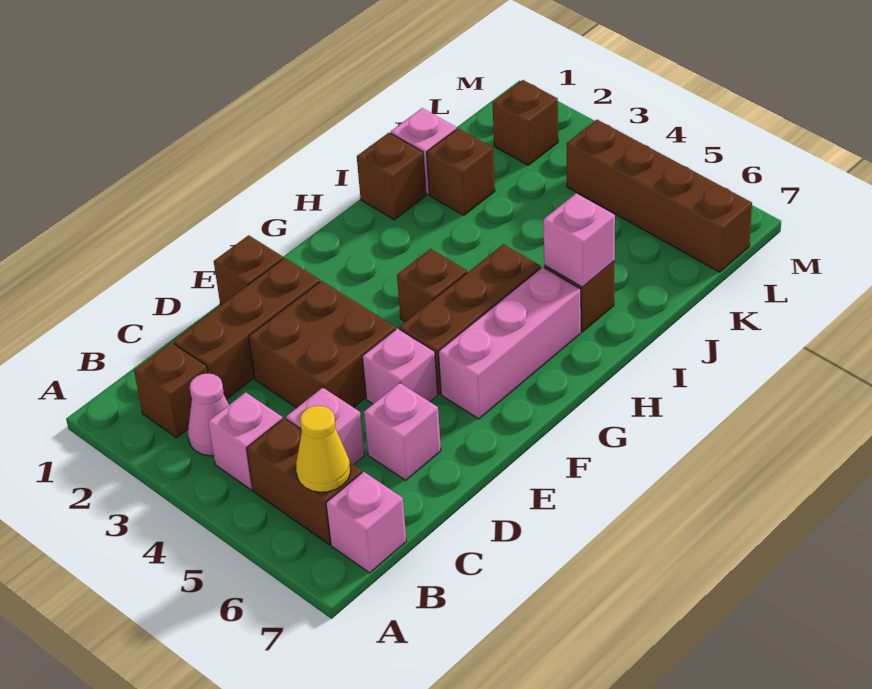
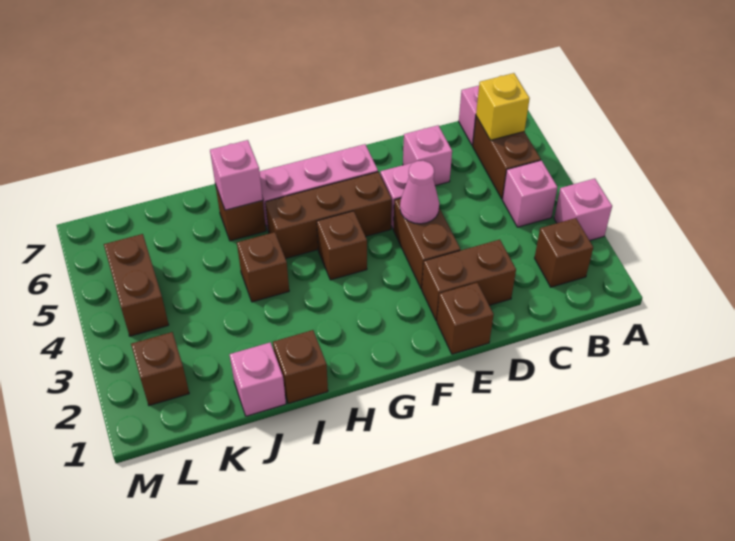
pink cone B3 level 1 -> pink cone E4 level 2
yellow cone B6 level 2 -> yellow brick B6 level 2
brown brick C2:E2 level 1 -> brown brick D2:E2 level 1
pink brick C5 level 1 -> pink brick A3 level 1
brown brick D3:E4 level 1 -> brown brick E3:E4 level 1
brown brick J2 level 1 -> brown brick I4 level 1
brown brick L4:L7 level 1 -> brown brick L4:L5 level 1

